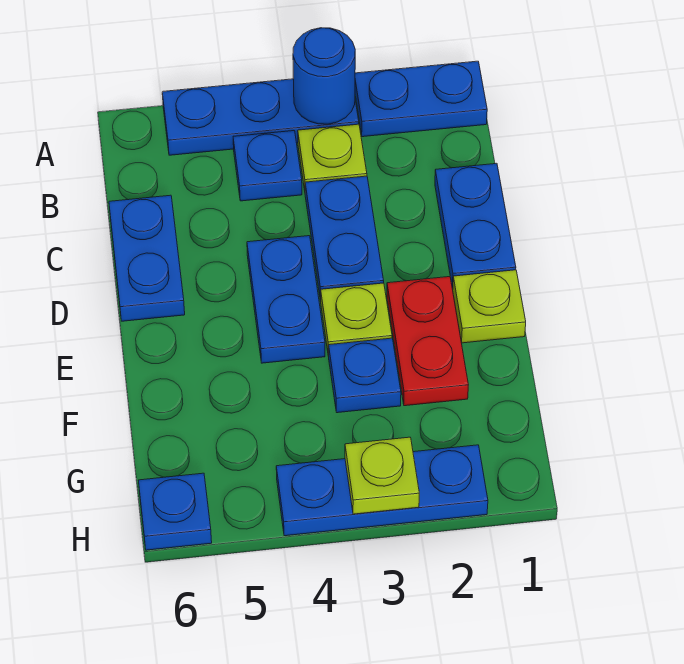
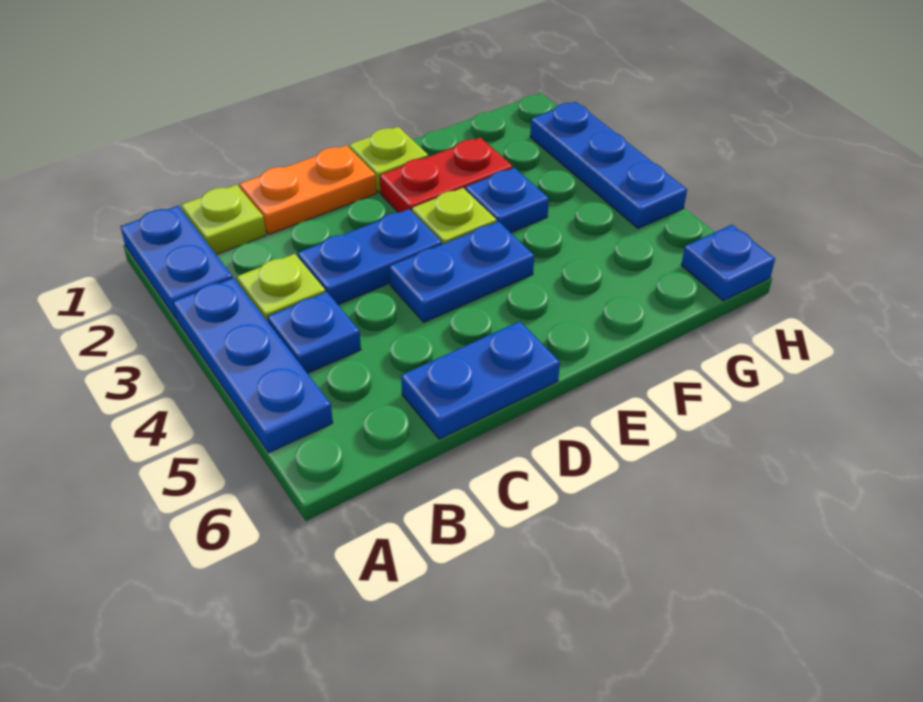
blue round brick A3 level 2 -> none
blue plate C1:D1 level 1 -> orange plate C1:D1 level 1
lime plate H3 level 2 -> lime plate B1 level 1

